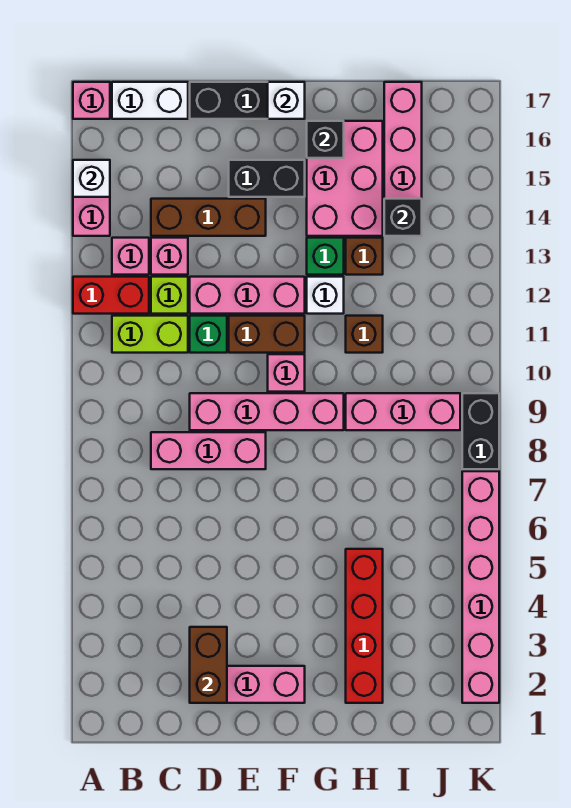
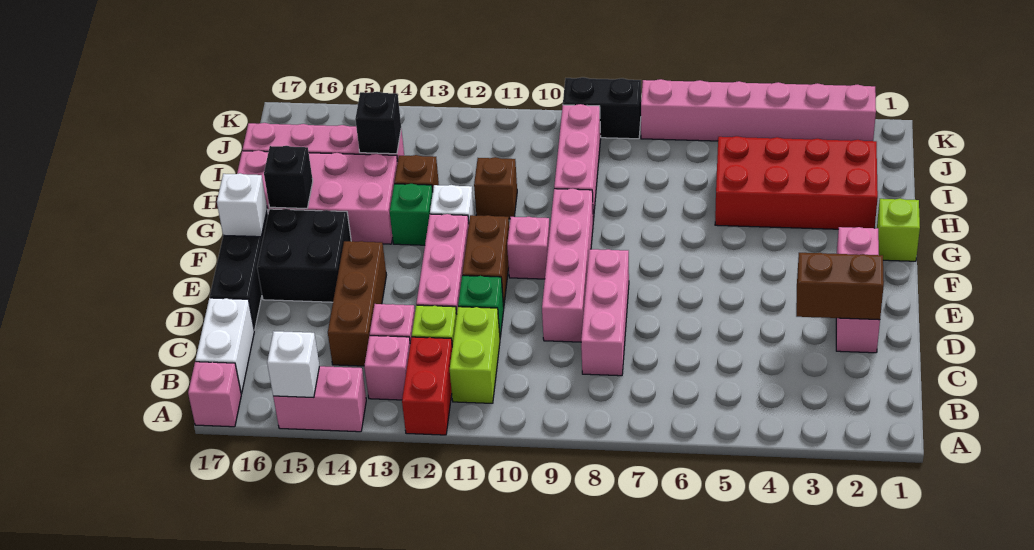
black brick E15:F15 level 1 -> black brick E15:F16 level 1
none -> lime brick G1 level 1
pink brick G14:H16 level 1 -> pink brick G14:H17 level 1
red brick H2:H5 level 1 -> red brick H2:I5 level 1

